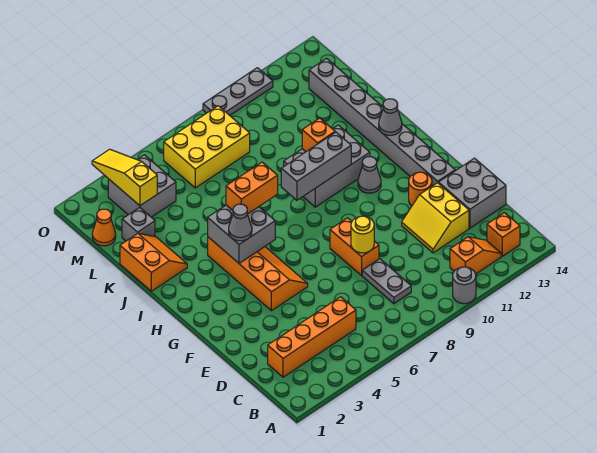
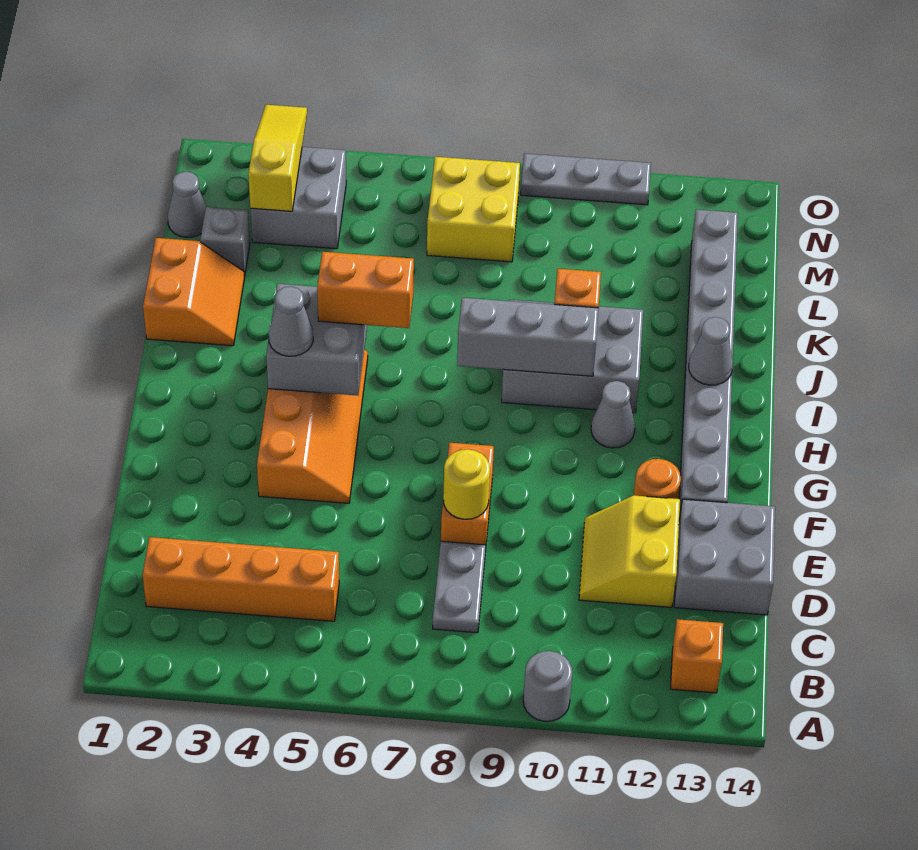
orange slope B11:B12 level 1 top 11 -> none
orange cone M1 level 1 -> grey cone M1 level 1
yellow brick M6:N8 level 1 -> yellow brick M7:N8 level 1

